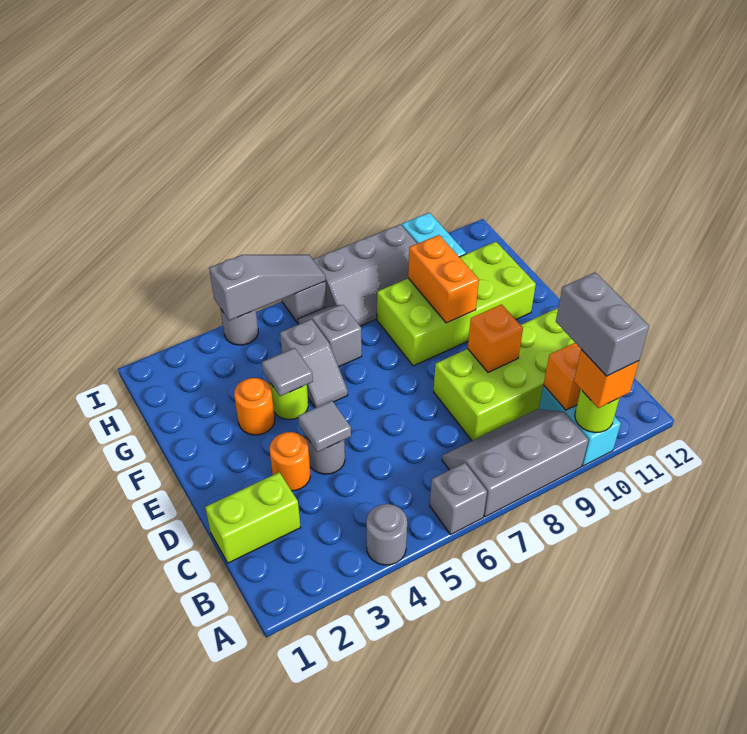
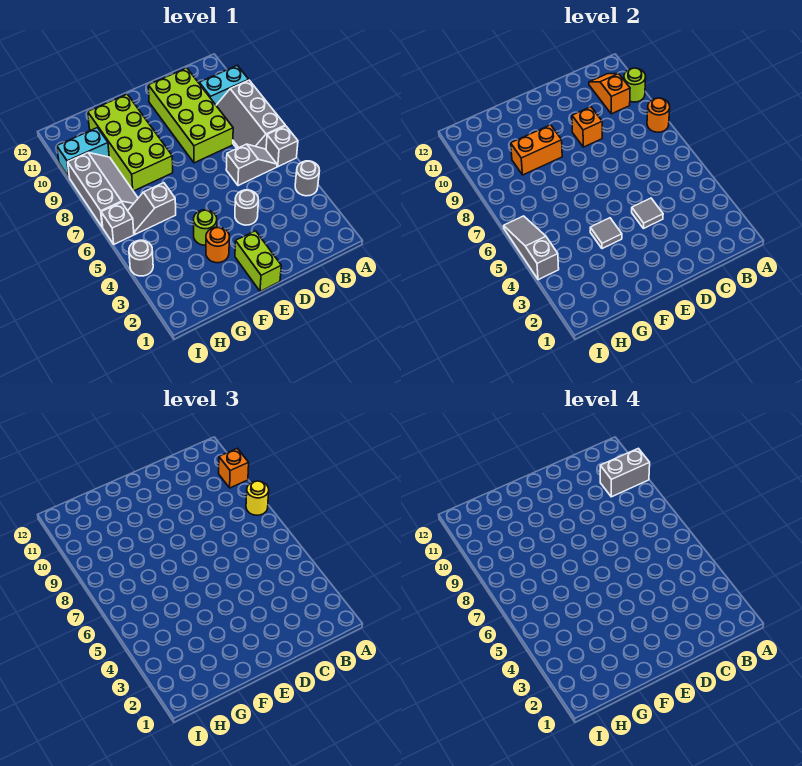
none -> yellow round brick A8 level 3
lime brick C1:C2 level 1 -> lime brick E1:E2 level 1
orange round brick D3 level 1 -> orange round brick A8 level 2
grey slope F5:G5 level 1 top G -> grey slope B6:C6 level 1 top C

